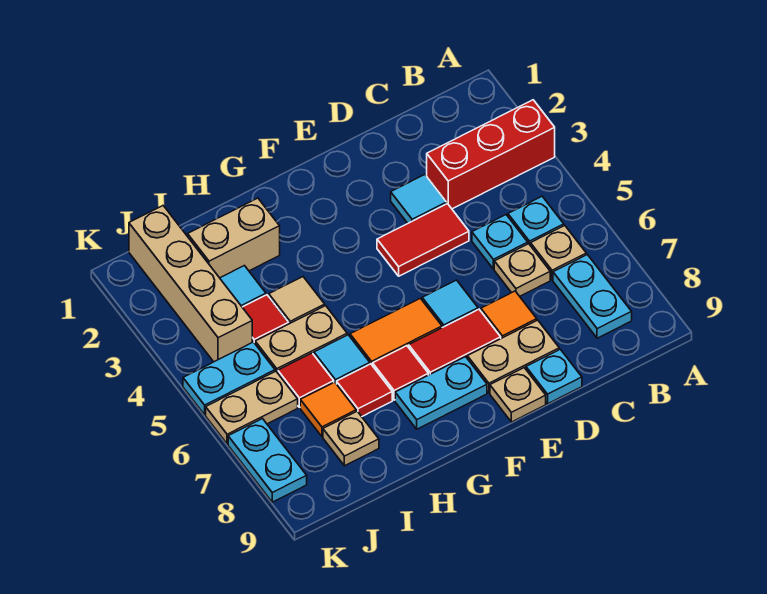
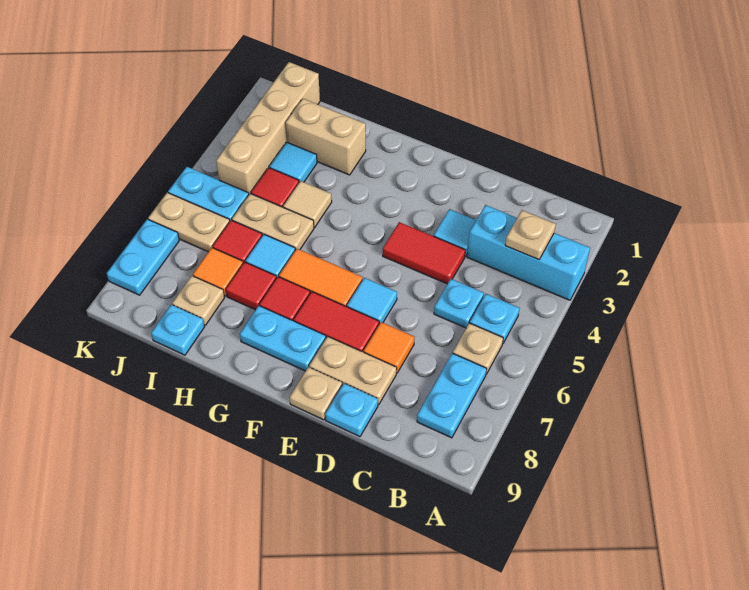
red brick A3:C3 level 1 -> cyan brick A3:C3 level 1
tan plate C6 level 1 -> tan plate B3 level 2
none -> cyan plate I9 level 1

